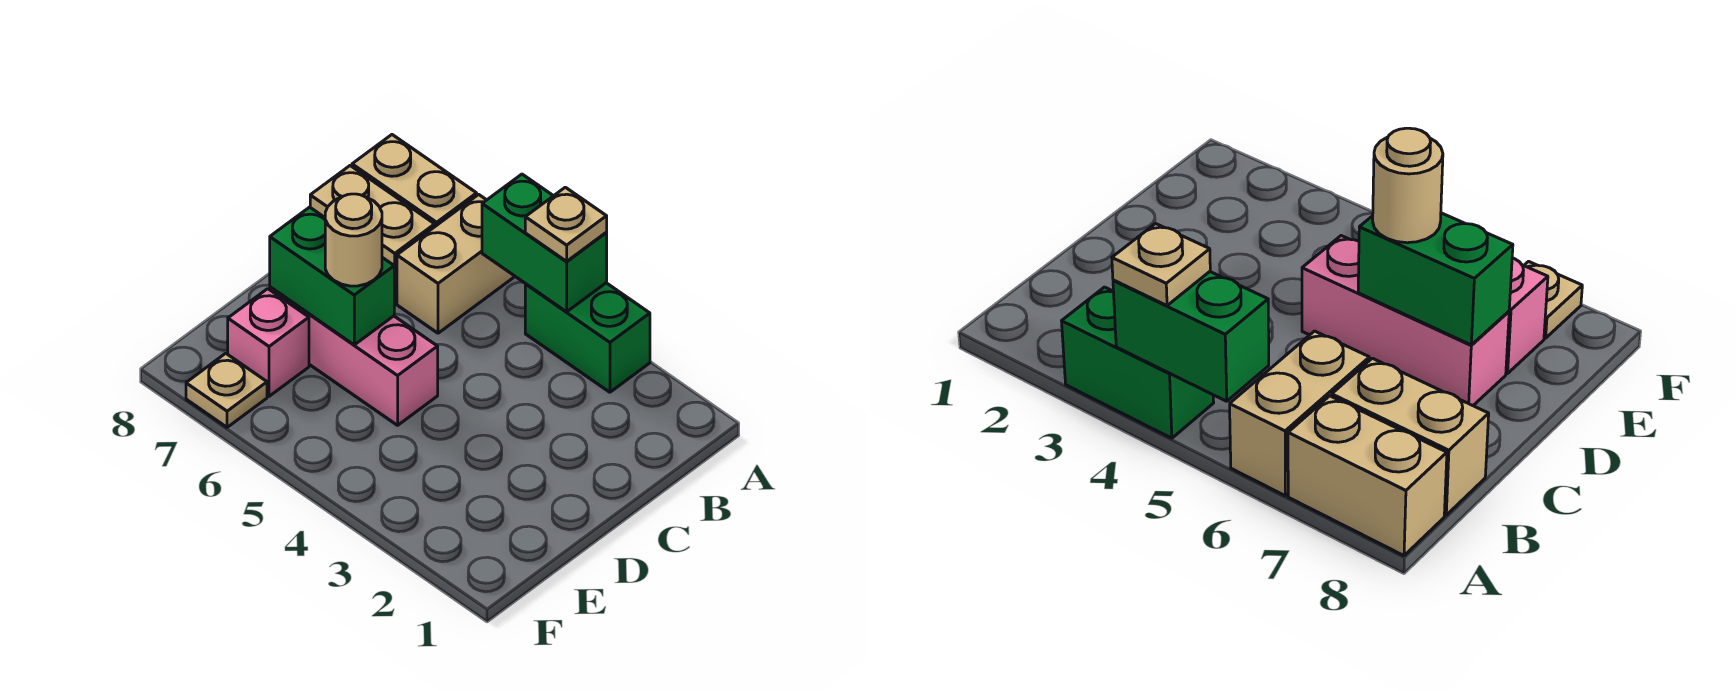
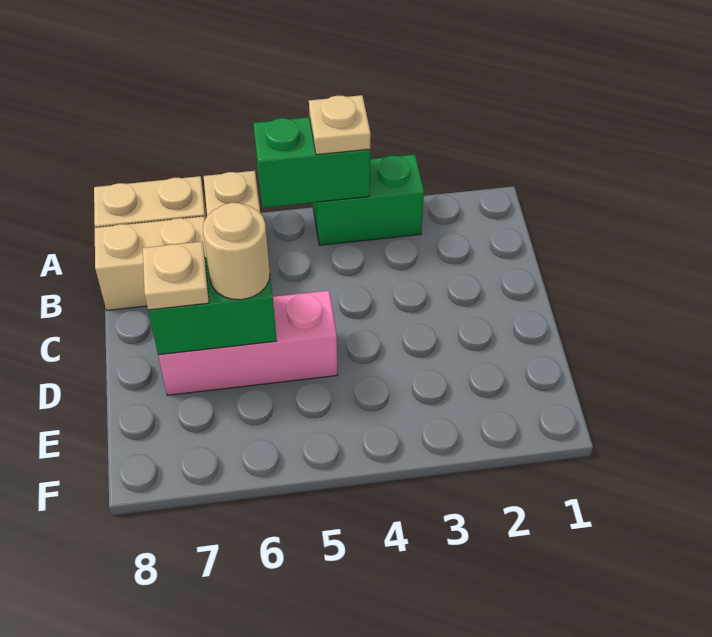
pink brick E7 level 1 -> none
tan plate F7 level 1 -> tan plate D7 level 3

